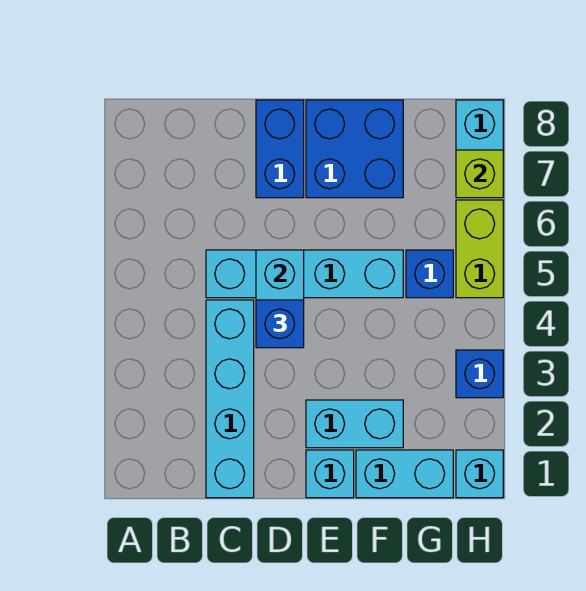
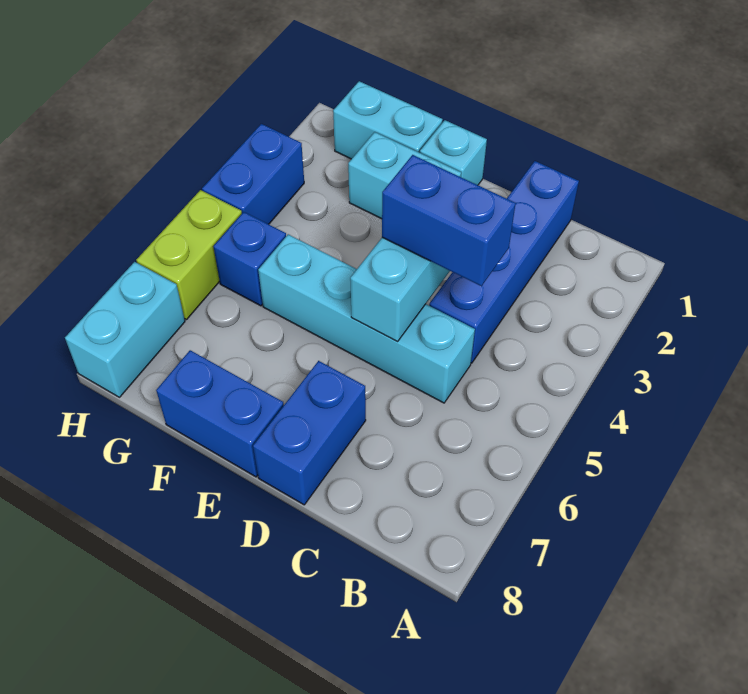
cyan brick C1:C4 level 1 -> blue brick C1:C4 level 1
blue brick D4 level 3 -> blue brick C4:D4 level 3
blue brick E7:F8 level 1 -> blue brick E8:F8 level 1
cyan brick H1 level 1 -> none
blue brick H3 level 1 -> blue brick H3:H4 level 1
lime brick H7 level 2 -> none

